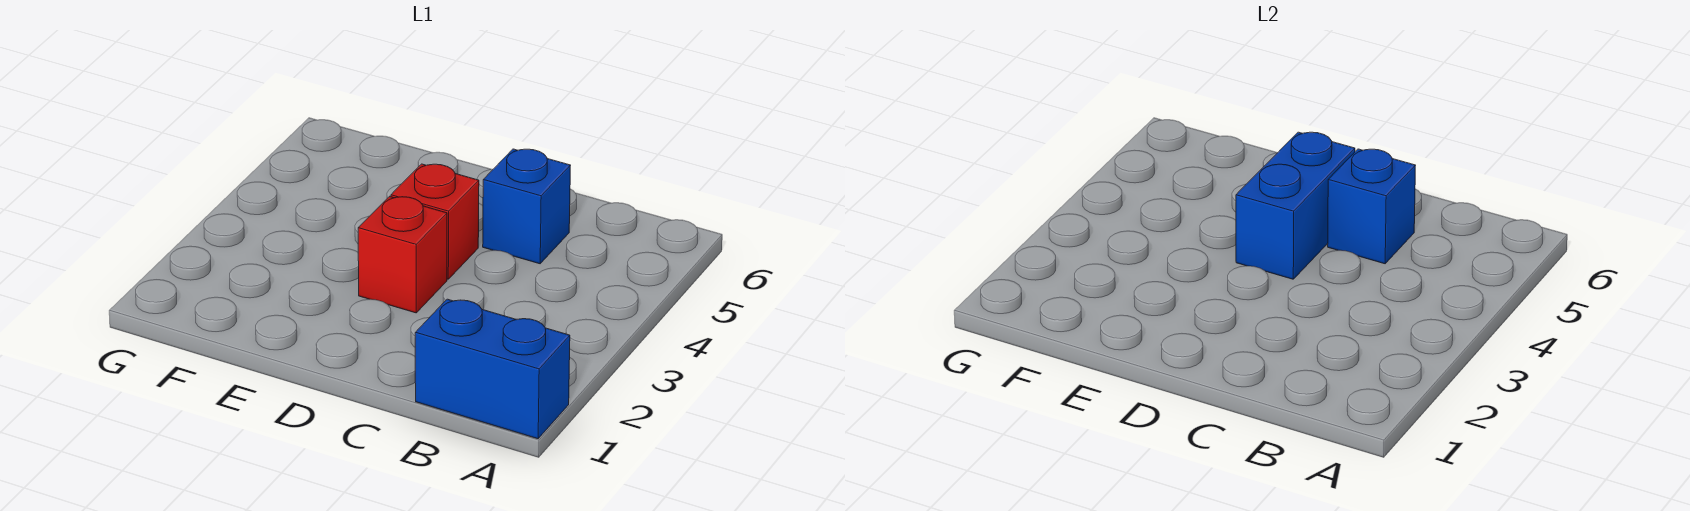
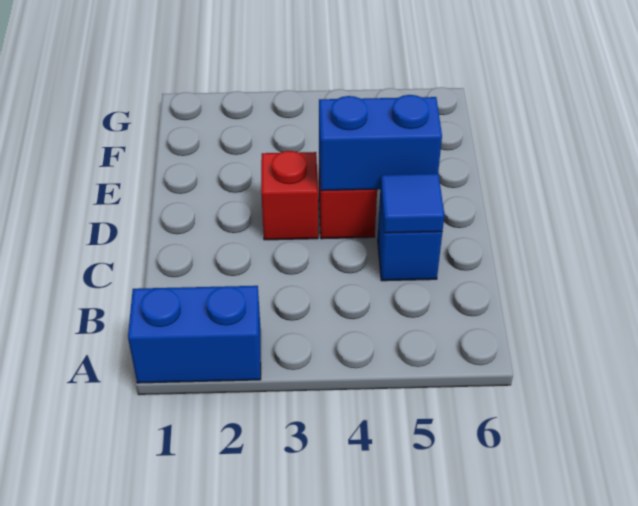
blue brick A1:B1 level 1 -> blue brick A1:A2 level 1
blue brick C5 level 2 -> blue tile C5 level 2

